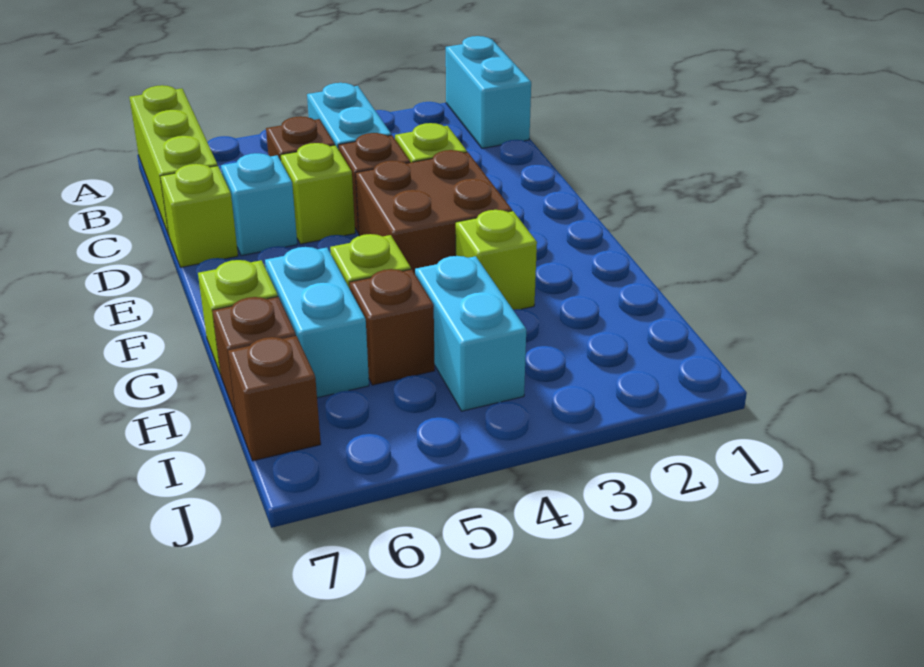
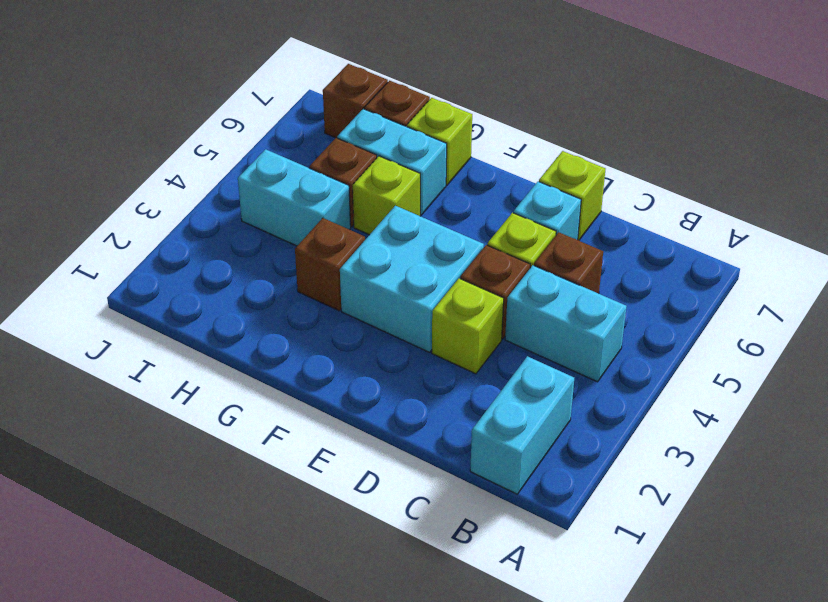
cyan brick A1:B1 level 1 -> cyan brick B1:B2 level 1
lime brick A7:C7 level 1 -> none
brown brick E3:F4 level 1 -> cyan brick E3:F4 level 1
lime brick G3 level 1 -> brown brick G3 level 1

